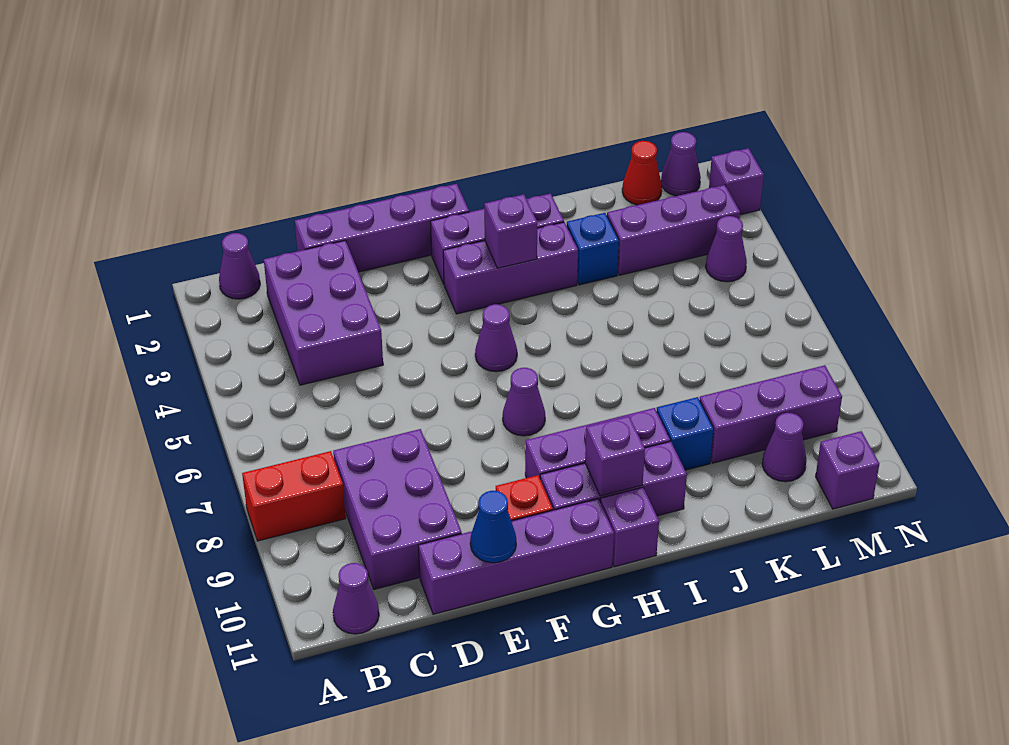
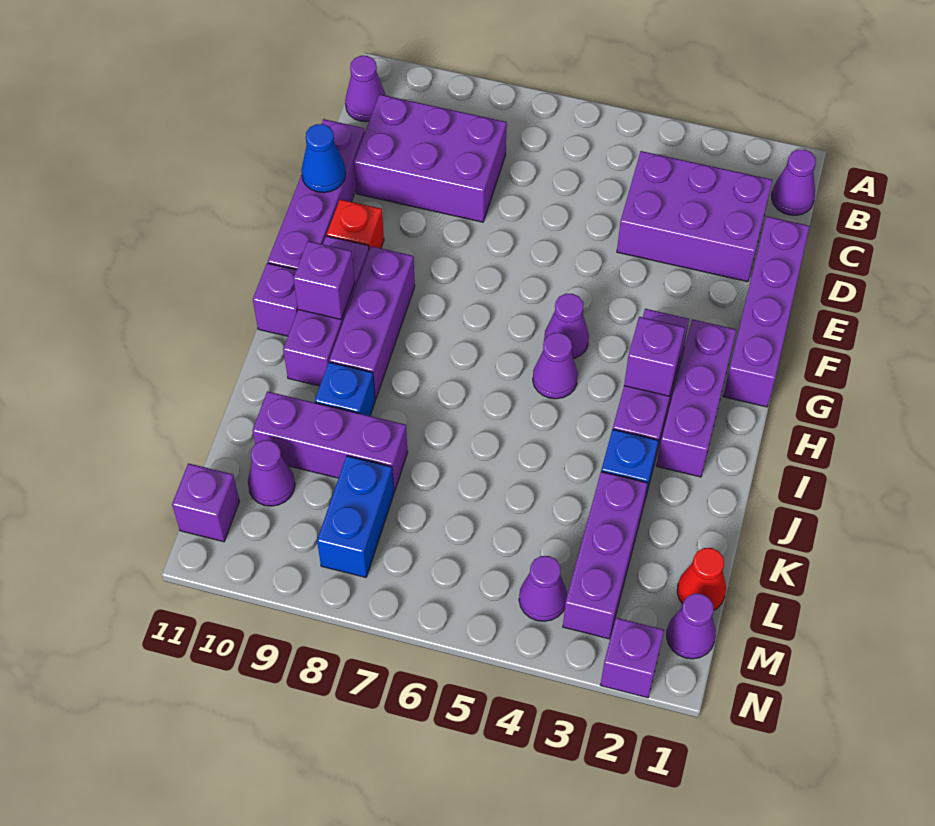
red brick A8:B8 level 1 -> none
purple cone G7 level 1 -> purple cone H5 level 1
purple brick K9:M9 level 1 -> purple brick K8:K10 level 1
none -> blue brick L8:M8 level 1

